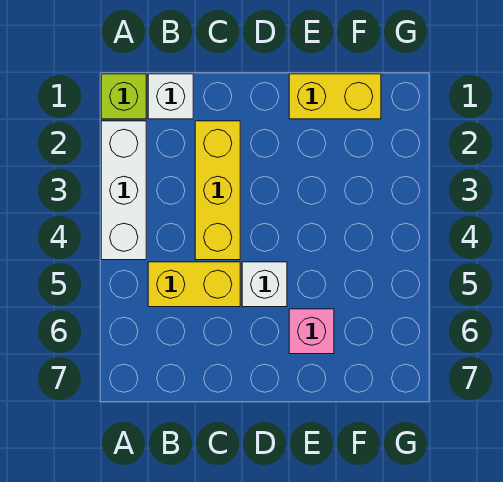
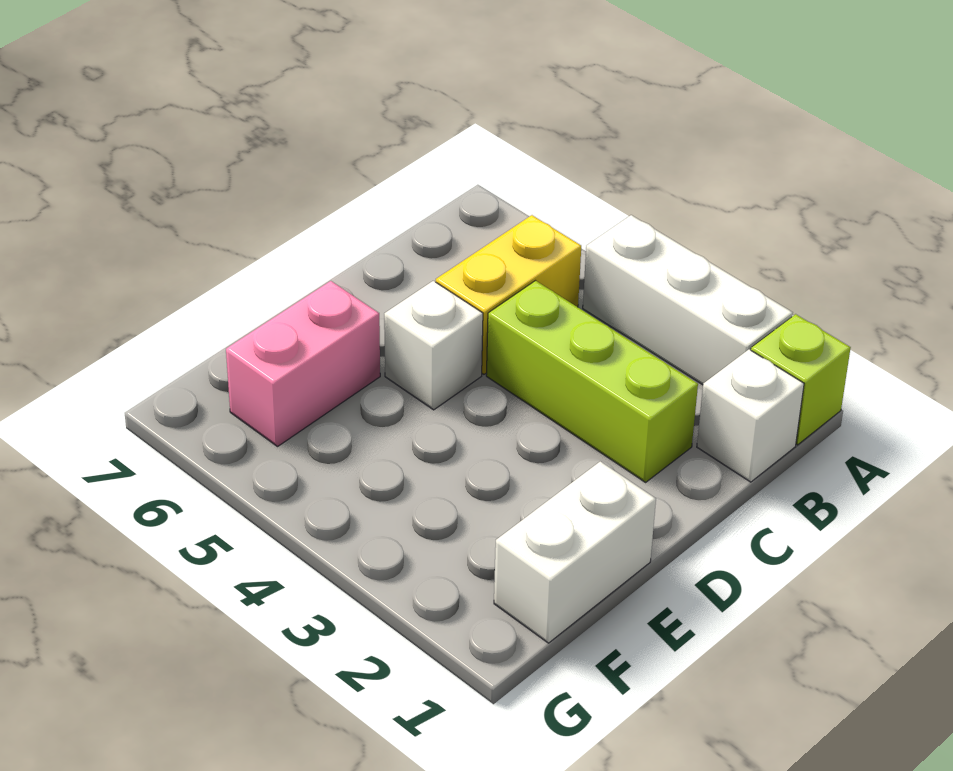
yellow brick C2:C4 level 1 -> lime brick C2:C4 level 1
yellow brick E1:F1 level 1 -> white brick E1:F1 level 1
pink brick E6 level 1 -> pink brick E6:F6 level 1

